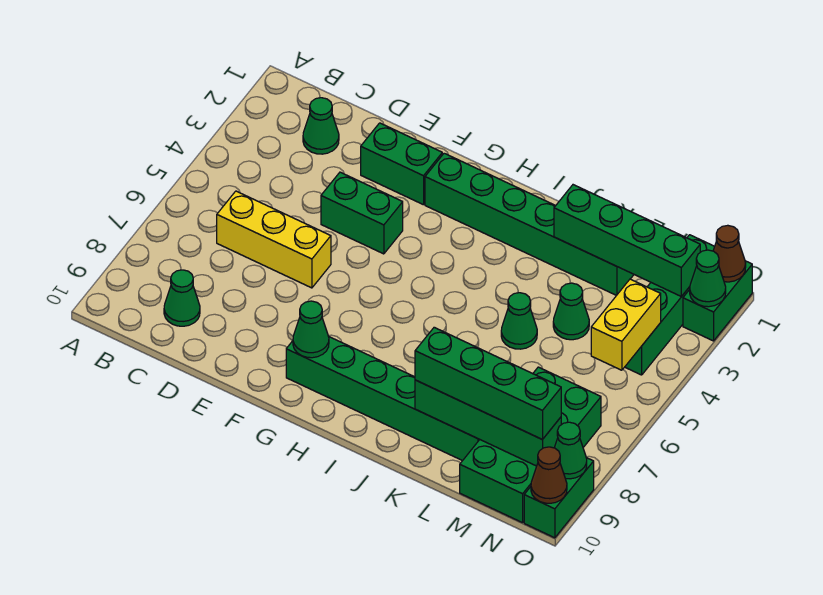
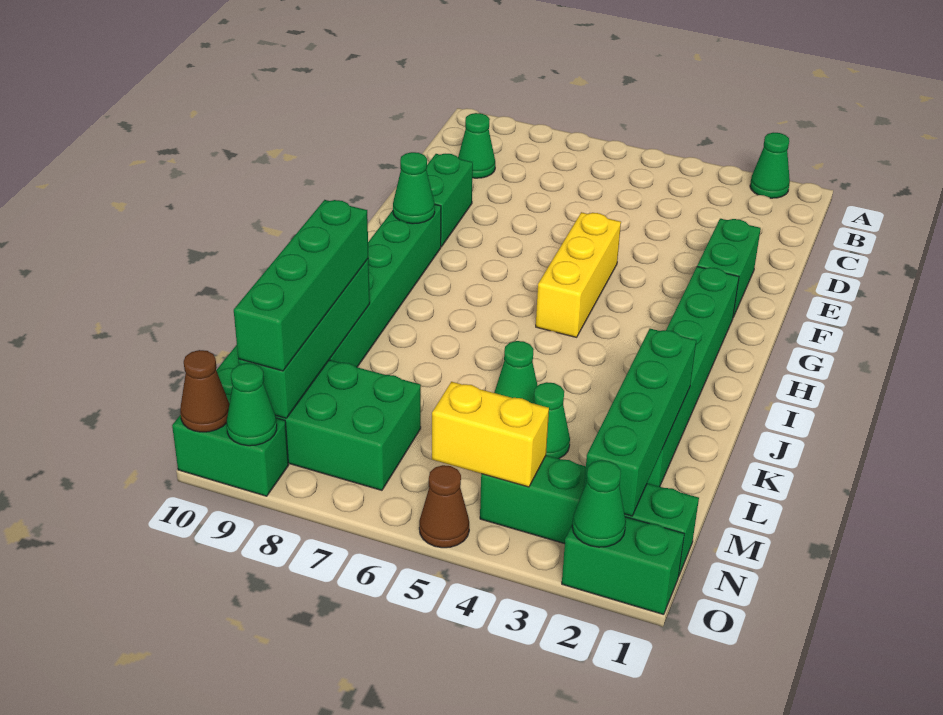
green cone C2 level 1 -> green cone A2 level 1
yellow brick C6:E6 level 1 -> yellow brick F5:H5 level 1
green brick E4:F4 level 1 -> green brick E9:F9 level 1
brown cone O1 level 2 -> brown cone O5 level 1

